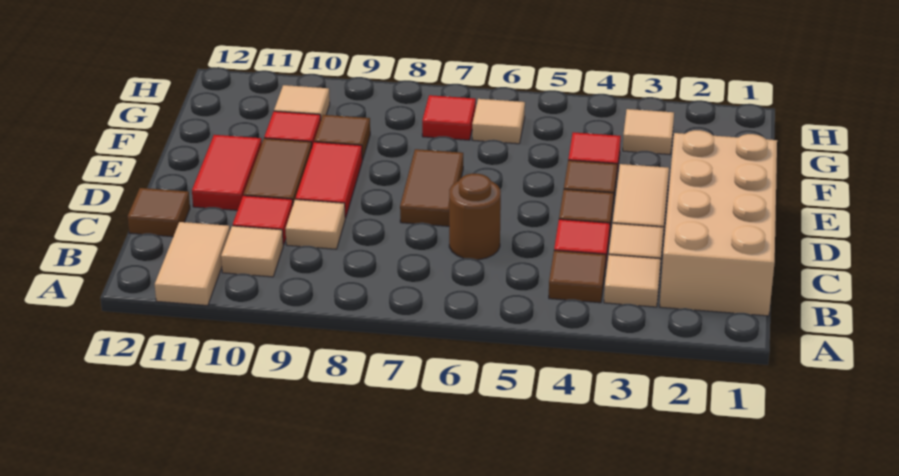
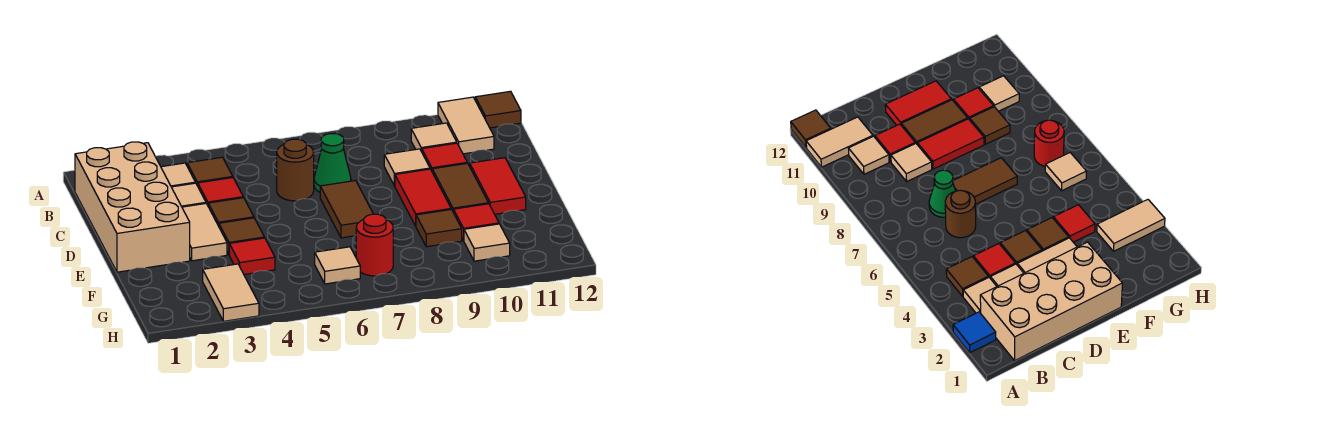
none -> blue tile A2 level 1
none -> green cone C7 level 1
brown tile C12 level 1 -> brown tile A12 level 1
tan tile G3 level 1 -> tan tile G3:H3 level 1
red tile G7 level 1 -> red round brick G7 level 1

